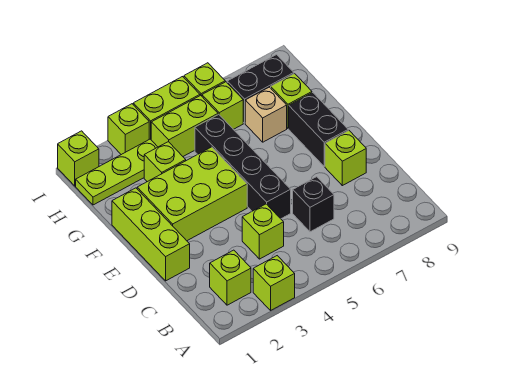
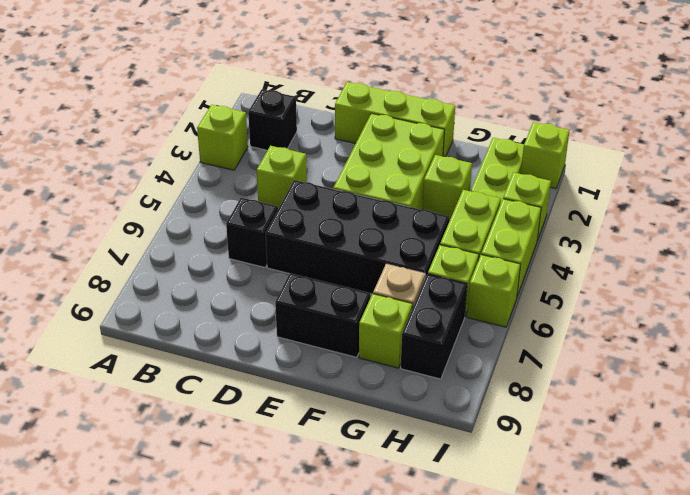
lime brick B2 level 1 -> black brick B2 level 1
black brick D5:G5 level 1 -> black brick D5:G6 level 1
lime brick D8 level 1 -> none

